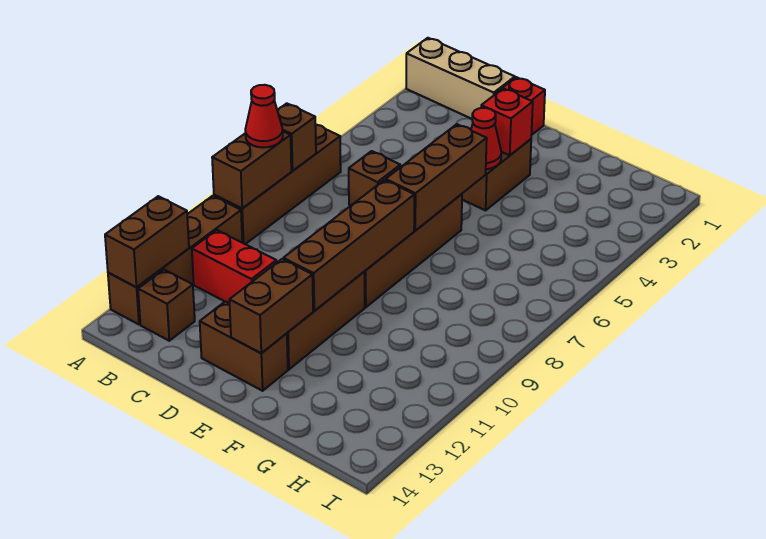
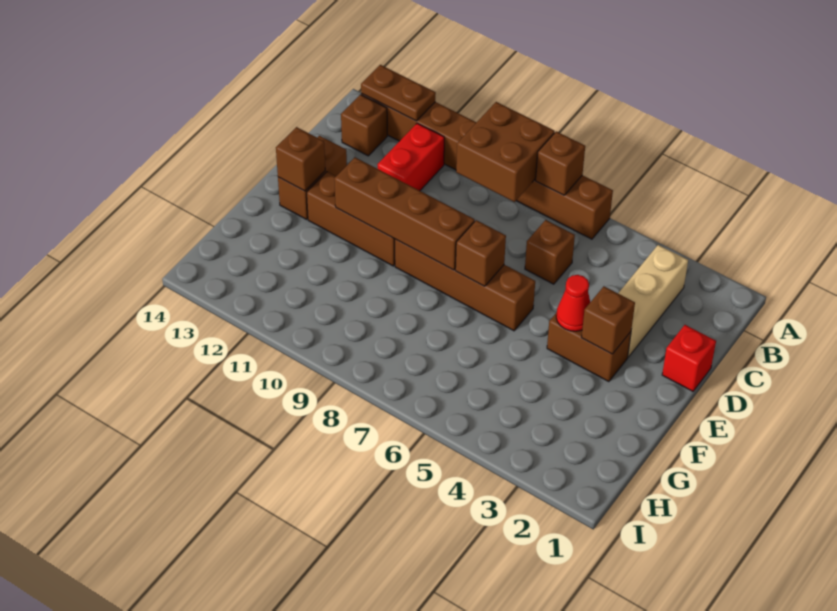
tan brick A1:C1 level 1 -> tan brick B3:D3 level 1
brown brick A8:A9 level 2 -> brown brick A8:B9 level 2
red cone A8 level 3 -> none
brown brick A12:A13 level 2 -> brown plate A12:A13 level 2
red brick E3 level 2 -> brown brick E3 level 2
brown brick E5:E7 level 2 -> brown brick E7 level 2
brown brick E12:E13 level 2 -> brown brick E13 level 2

